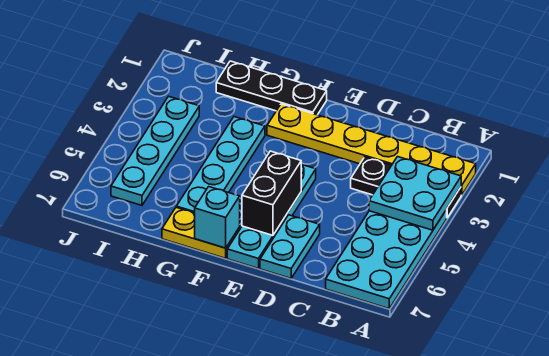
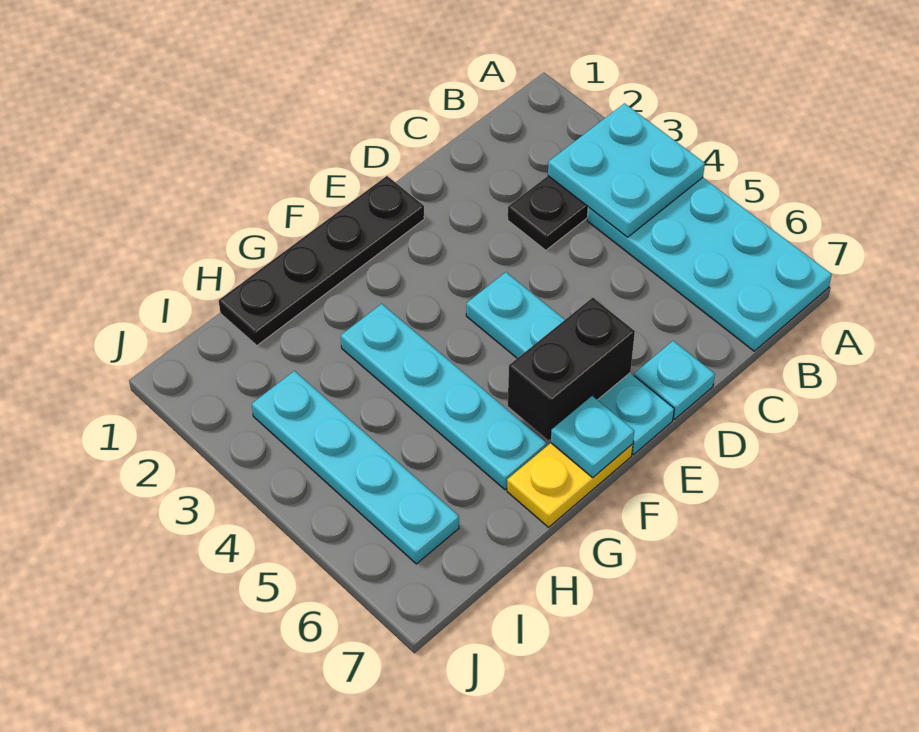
yellow plate A2:F2 level 1 -> none
cyan plate D6:D7 level 1 -> cyan plate D7 level 1
black brick E5:E6 level 2 -> black brick E6:F6 level 2
black plate F1:H1 level 1 -> black plate E1:H1 level 1
cyan brick F7 level 2 -> cyan plate F7 level 2

